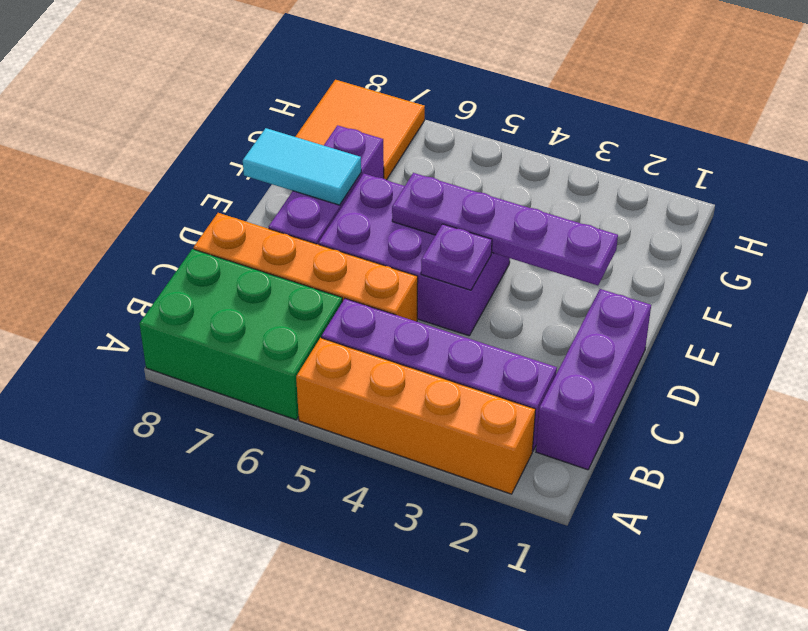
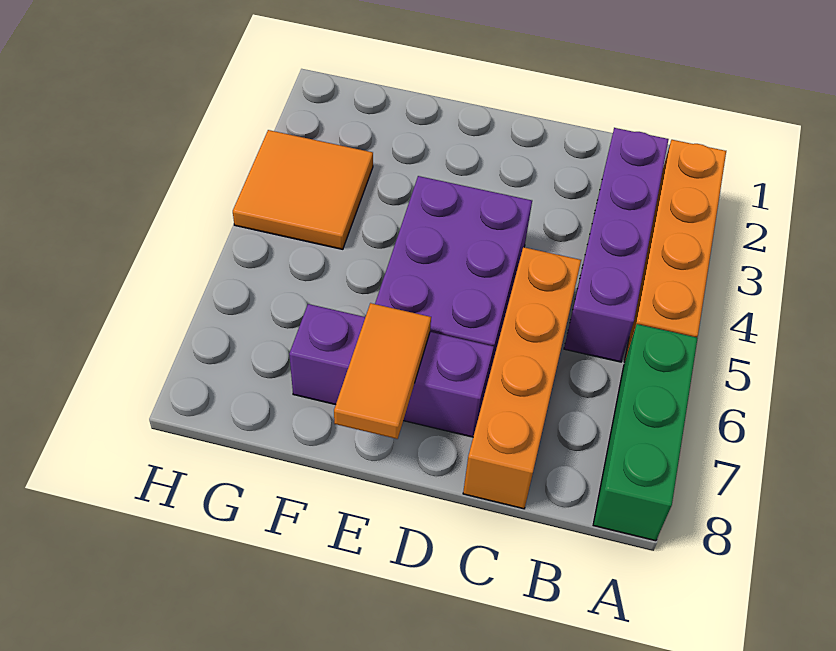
green brick A6:B8 level 1 -> green brick A6:A8 level 1
purple brick B1:D1 level 1 -> none
purple plate D4 level 2 -> none
purple plate E2:E5 level 2 -> none
cyan tile E7:E8 level 2 -> orange tile E7:E8 level 2
orange tile G7:H8 level 1 -> orange tile G3:H4 level 1

